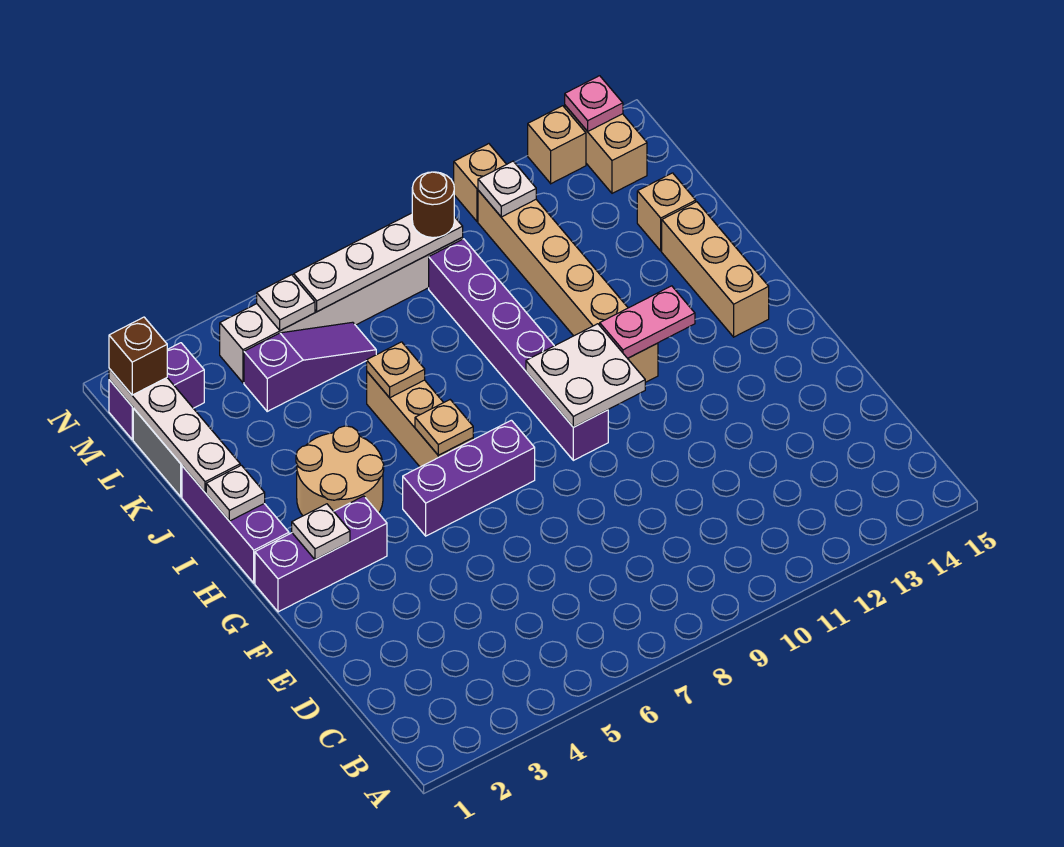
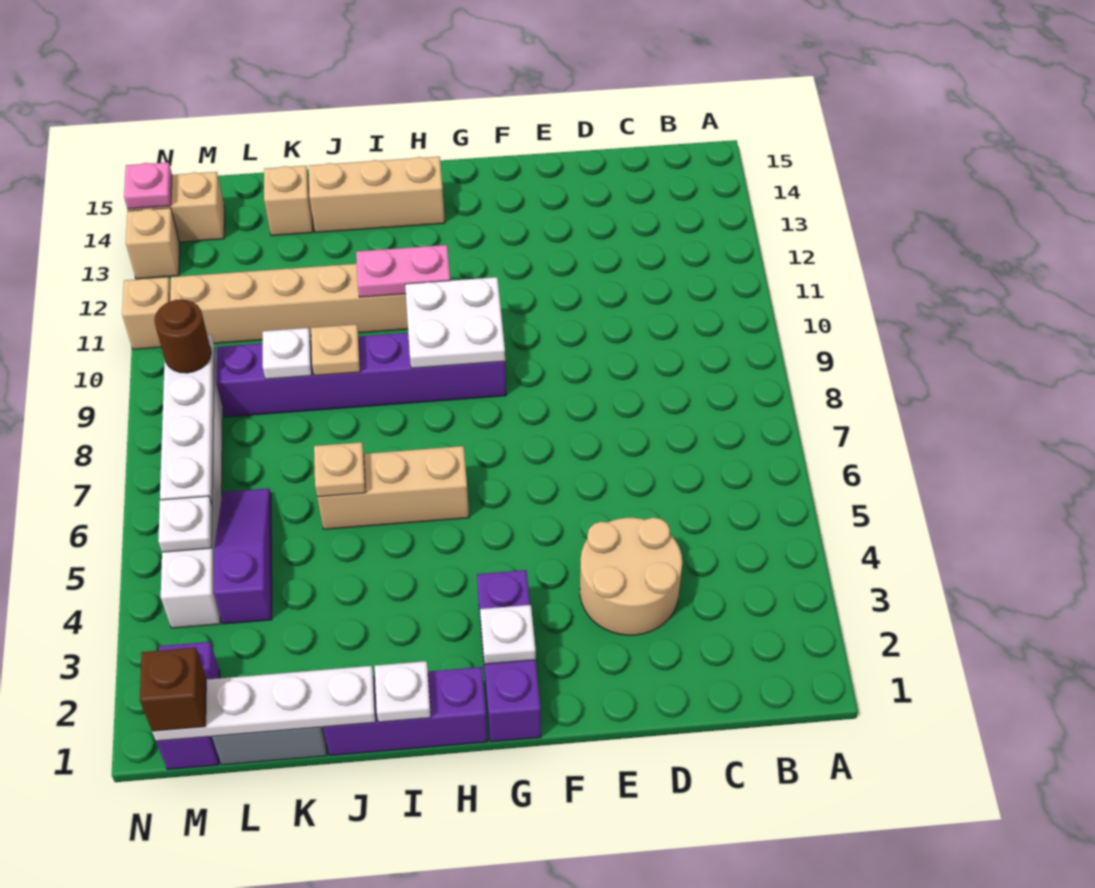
purple brick G5:G7 level 1 -> none
tan round brick H3:I4 level 1 -> tan round brick D3:E4 level 1
tan plate H6 level 2 -> tan plate J9 level 2
pink plate H11:H12 level 2 -> pink plate H11:I11 level 2
white plate M11 level 2 -> white plate K9 level 2

